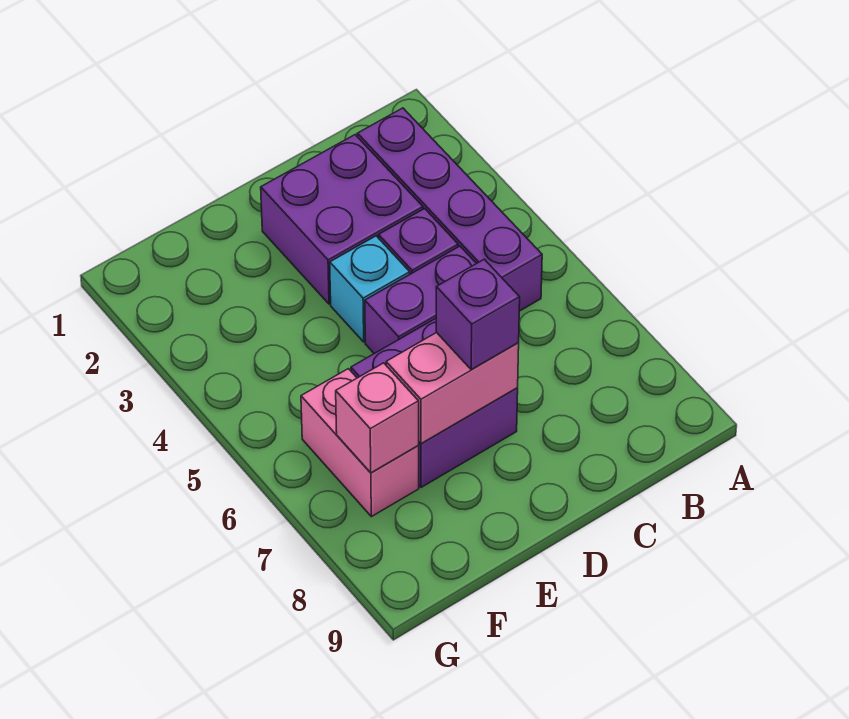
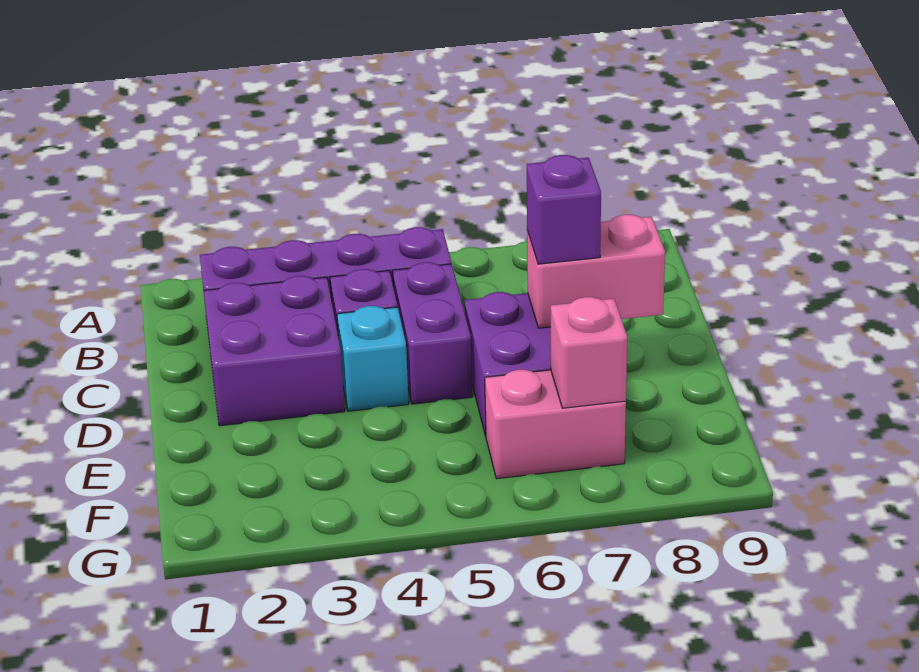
pink brick D7:E7 level 2 -> pink brick D7:D8 level 2

